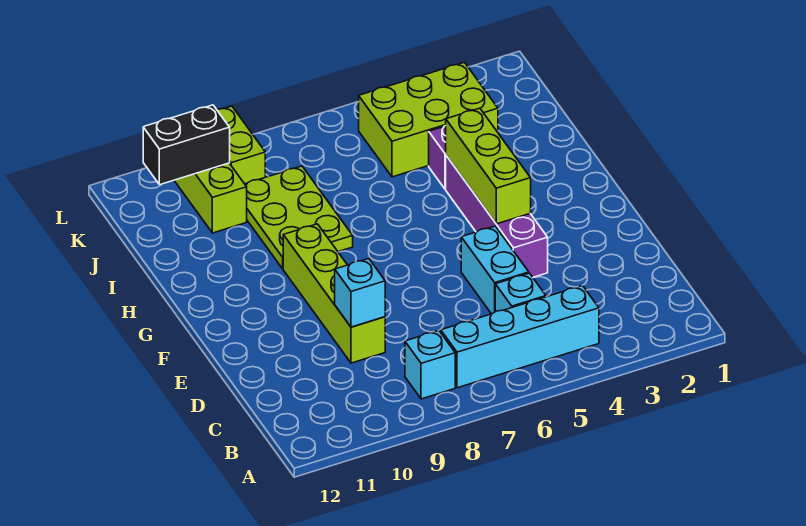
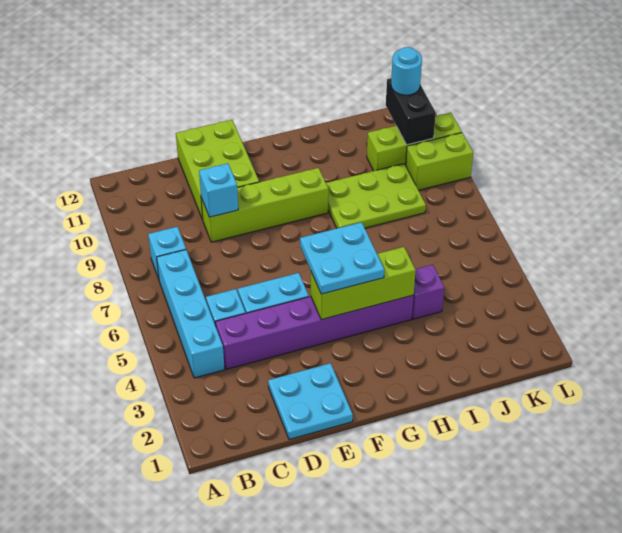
none -> cyan plate D1:E2 level 1
purple brick E4:H4 level 1 -> purple brick C4:H4 level 1
none -> cyan plate F4:G5 level 3
lime brick J3:K5 level 1 -> lime brick D10:E12 level 1
none -> cyan round brick K11 level 3

